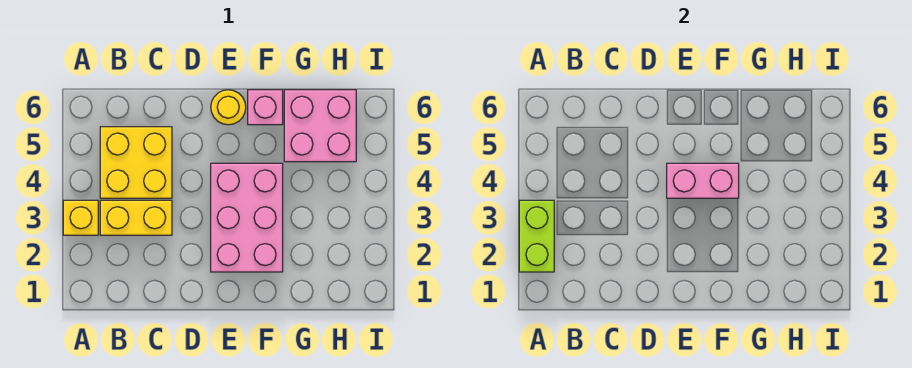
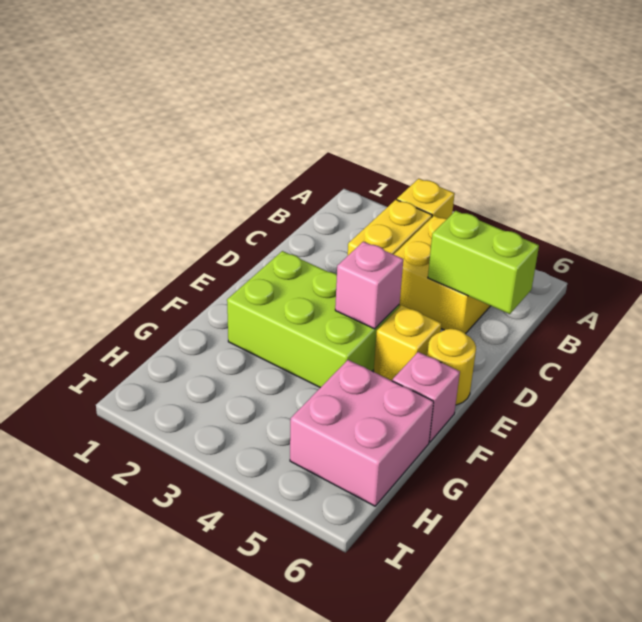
lime brick A2:A3 level 2 -> lime brick C5:C6 level 2
pink brick E2:F4 level 1 -> lime brick E2:F4 level 1
pink brick E4:F4 level 2 -> pink brick E4 level 2
none -> yellow brick E5 level 1

